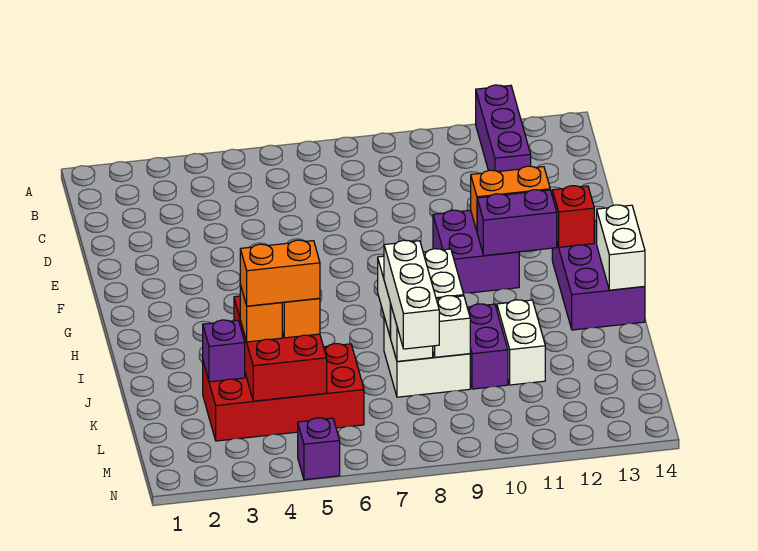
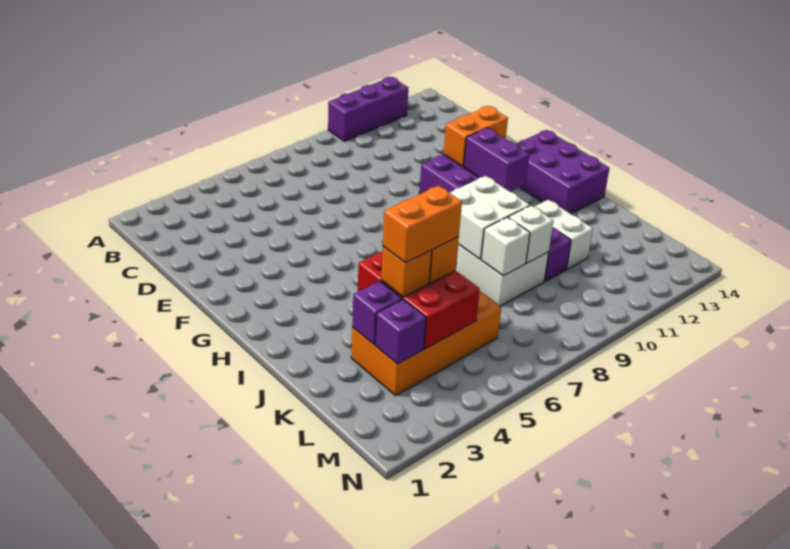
purple brick A12:C12 level 1 -> purple brick A10:A12 level 1
purple brick G11:G12 level 2 -> purple brick G11:H11 level 2
red brick G13 level 2 -> none
white brick H14:I14 level 2 -> none
white brick J8:L8 level 3 -> none
red brick K3:L6 level 1 -> orange brick K3:L6 level 1
purple brick N5 level 1 -> purple brick L3 level 2

